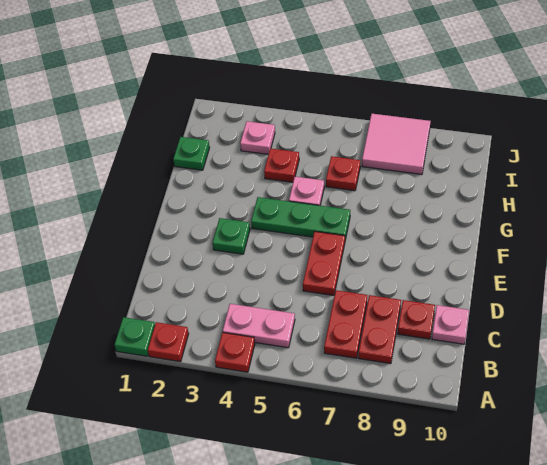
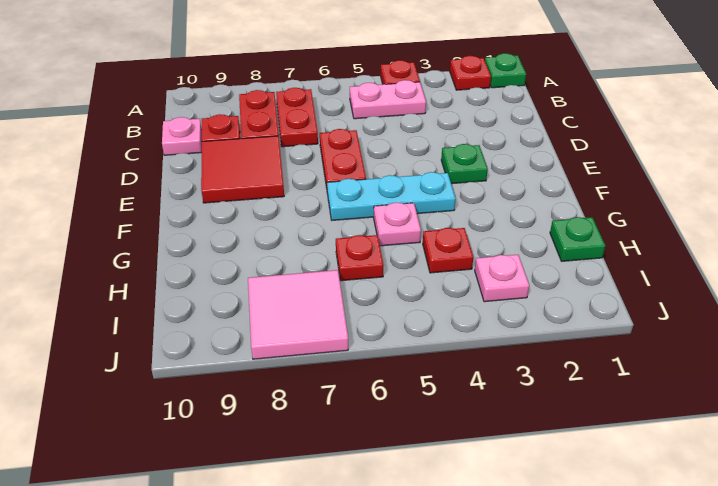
none -> red tile D8:E9 level 1
green plate F4:F6 level 1 -> cyan plate F4:F6 level 1

